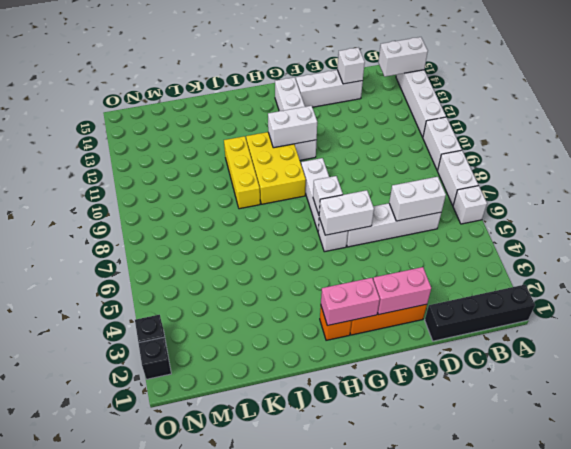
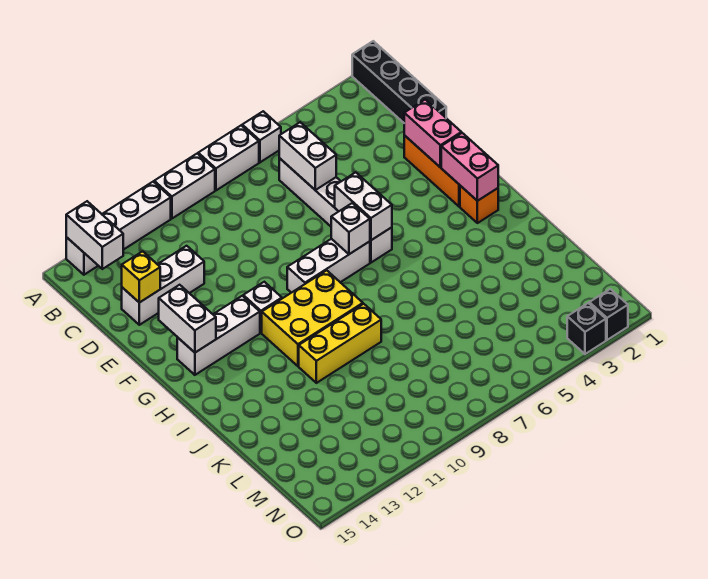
white brick D14:F14 level 1 -> white brick D12:D14 level 1
white brick D14 level 2 -> yellow brick D14 level 2
white brick G11:H11 level 2 -> white brick F14:G14 level 2

